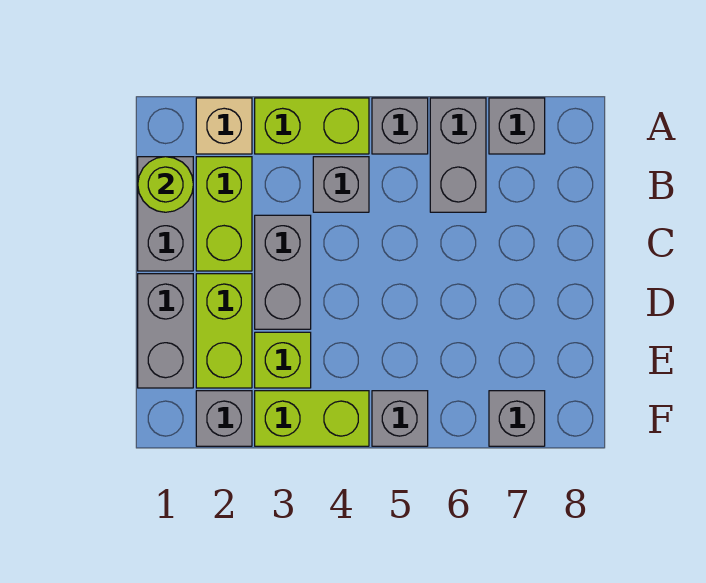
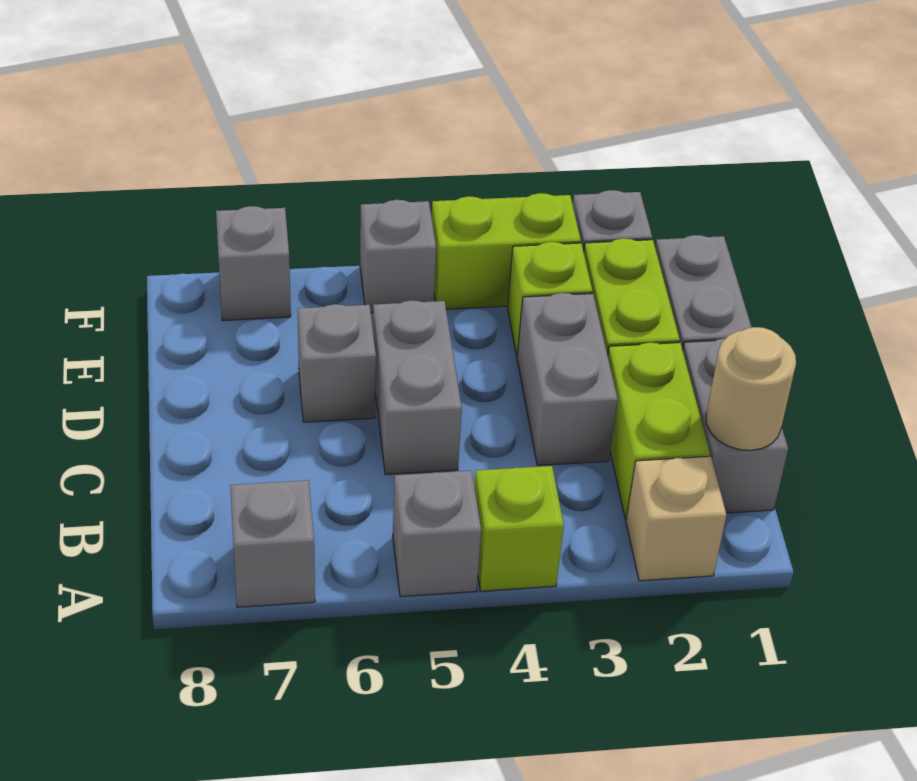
lime brick A3:A4 level 1 -> lime brick A4 level 1
grey brick A6:B6 level 1 -> grey brick C5:D5 level 1
lime round brick B1 level 2 -> tan round brick B1 level 2
grey brick B4 level 1 -> grey brick D6 level 1

